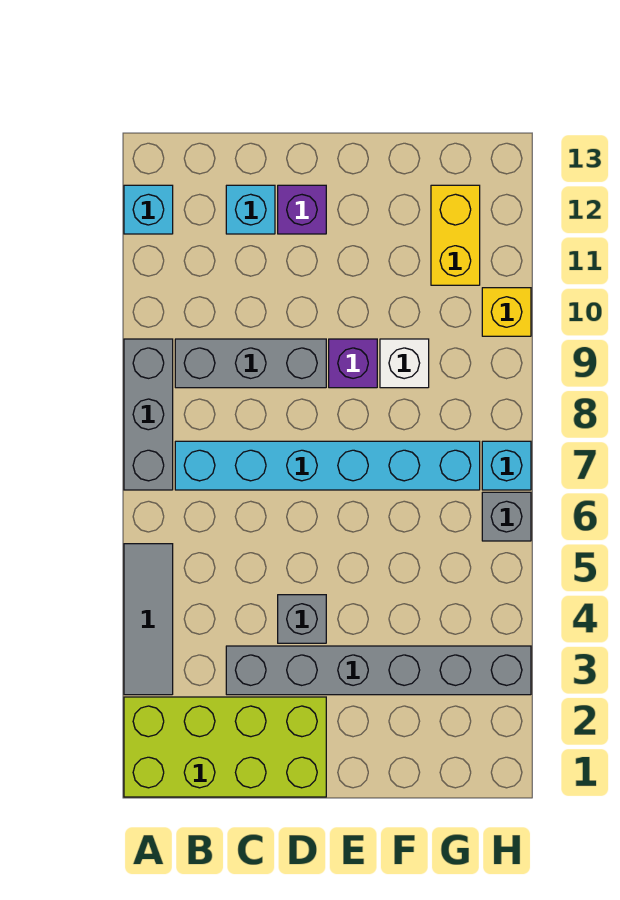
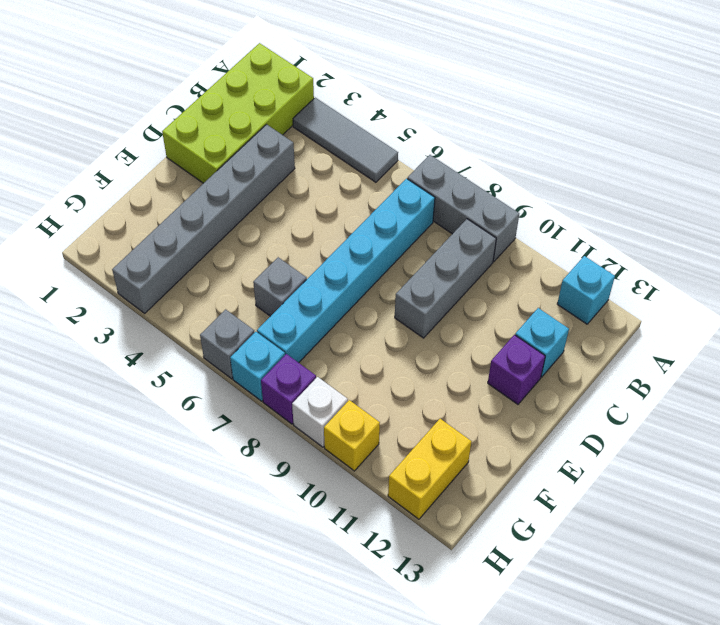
grey brick D4 level 1 -> grey brick F6 level 1
purple brick E9 level 1 -> purple brick H8 level 1
white brick F9 level 1 -> white brick H9 level 1
yellow brick G11:G12 level 1 -> yellow brick G12:H12 level 1

